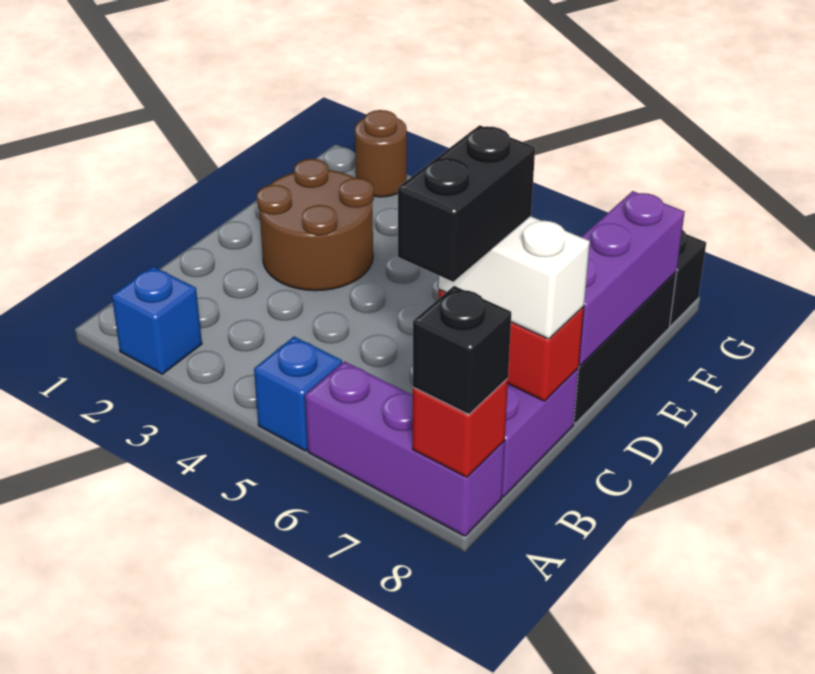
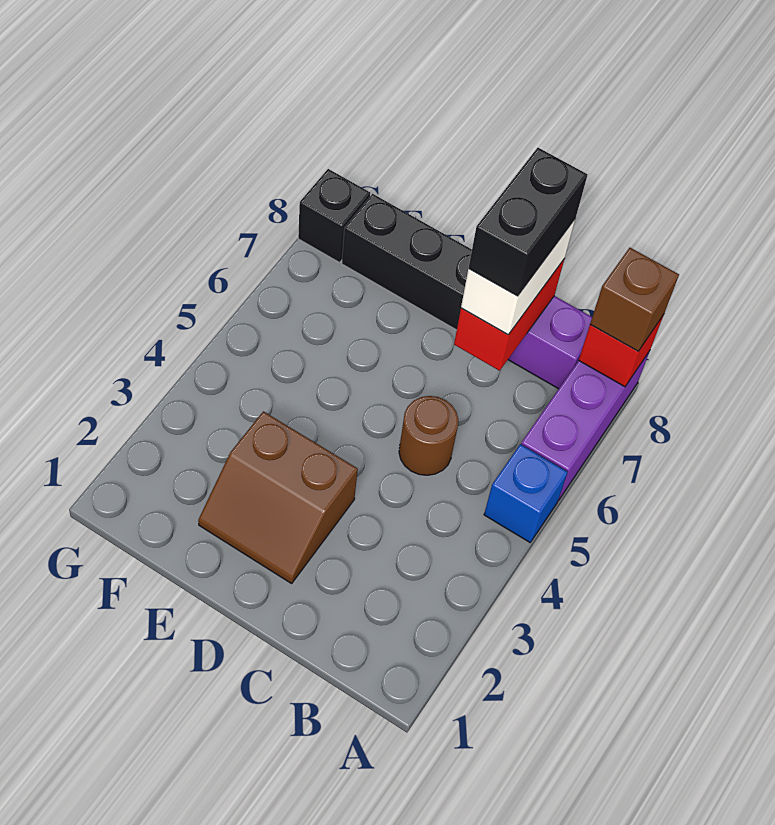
blue brick A2 level 1 -> none
black brick A8 level 3 -> brown brick A8 level 3
black brick B7:C7 level 4 -> black brick C7:C8 level 4
brown round brick D2:E3 level 1 -> brown slope D2:E3 level 1 top 3
purple brick D8:F8 level 2 -> none
brown round brick G2 level 1 -> brown round brick C5 level 1

